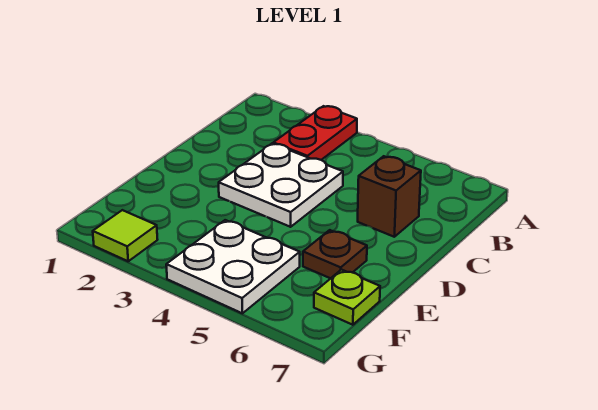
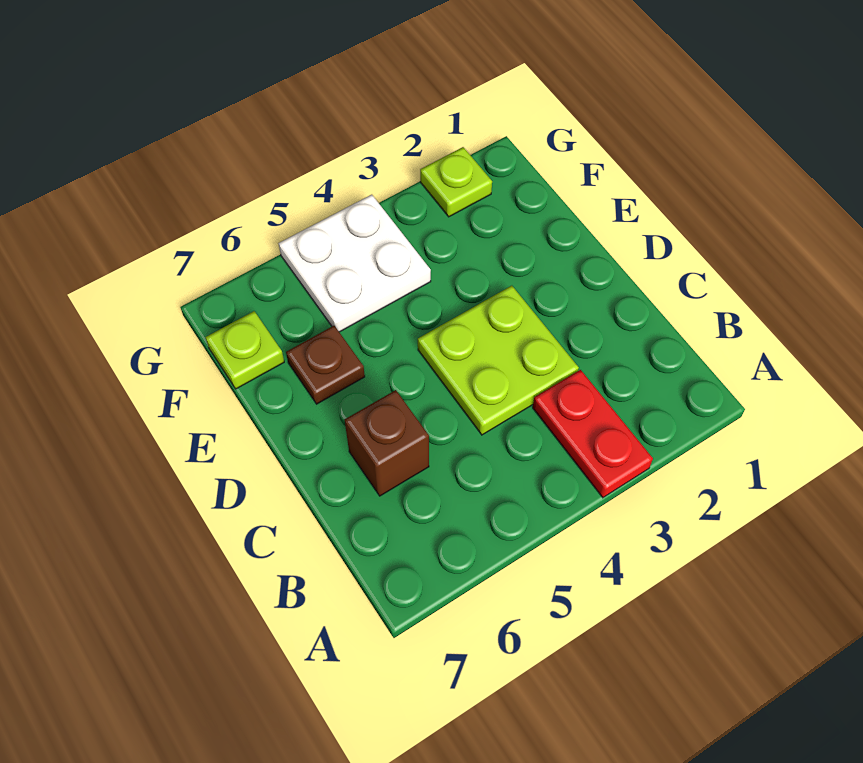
white plate C3:D4 level 1 -> lime plate C3:D4 level 1
lime tile G2 level 1 -> lime plate G2 level 1

